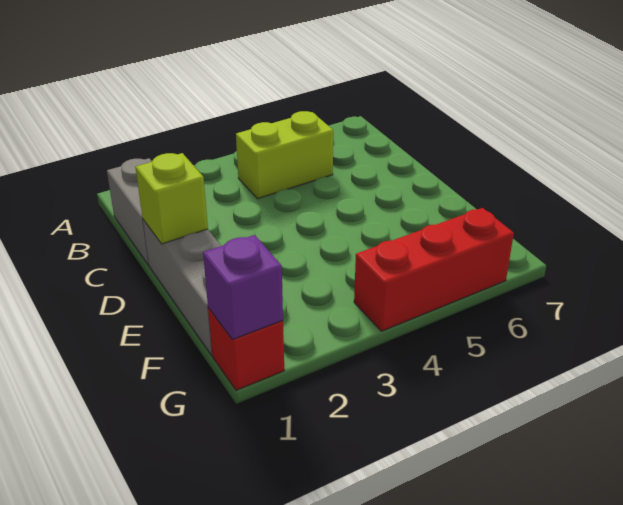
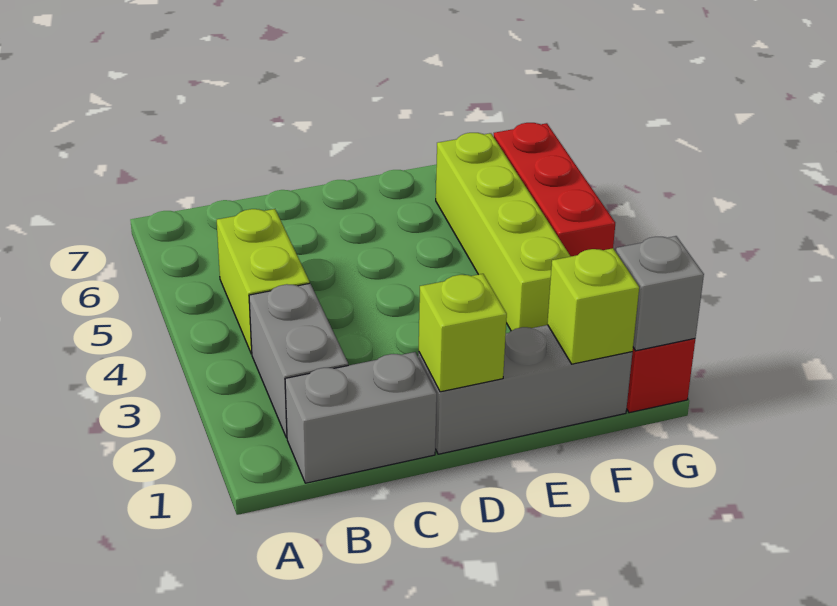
none -> grey brick B2:B3 level 1
none -> lime brick F1 level 2
none -> lime brick F3:F6 level 1
purple brick G1 level 2 -> grey brick G1 level 2

